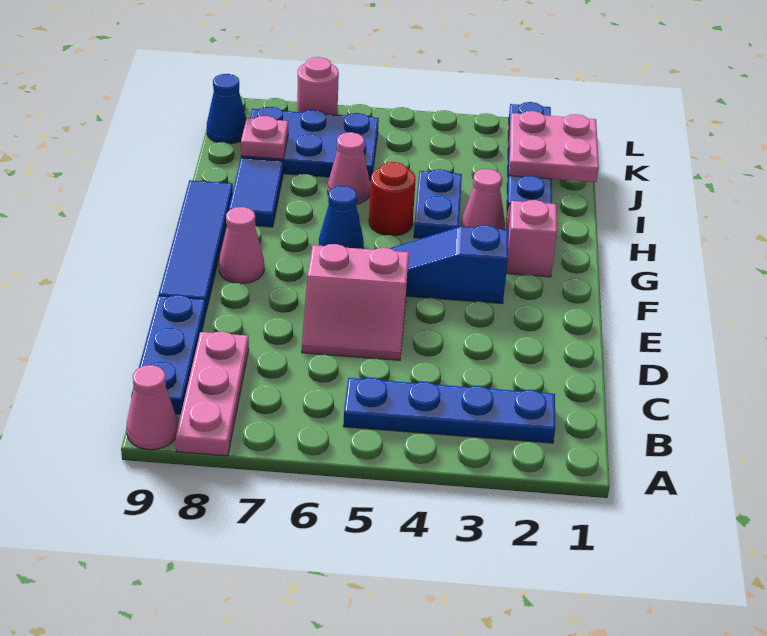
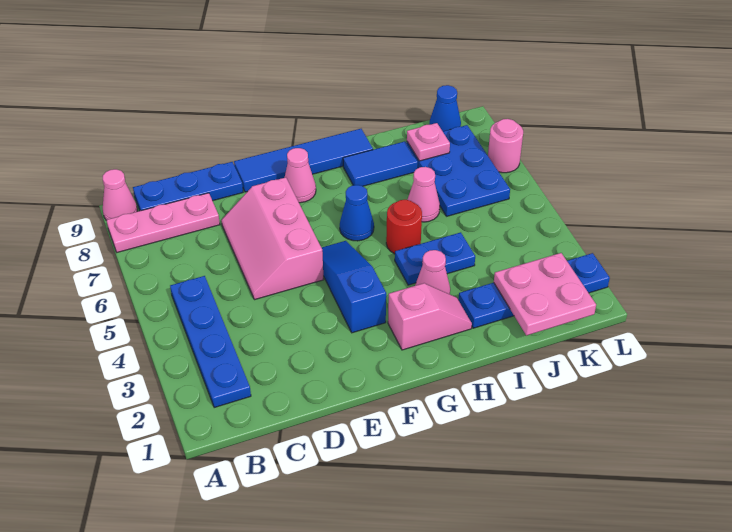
pink slope D5:E6 level 1 top E -> pink slope D5:E7 level 1 top E

